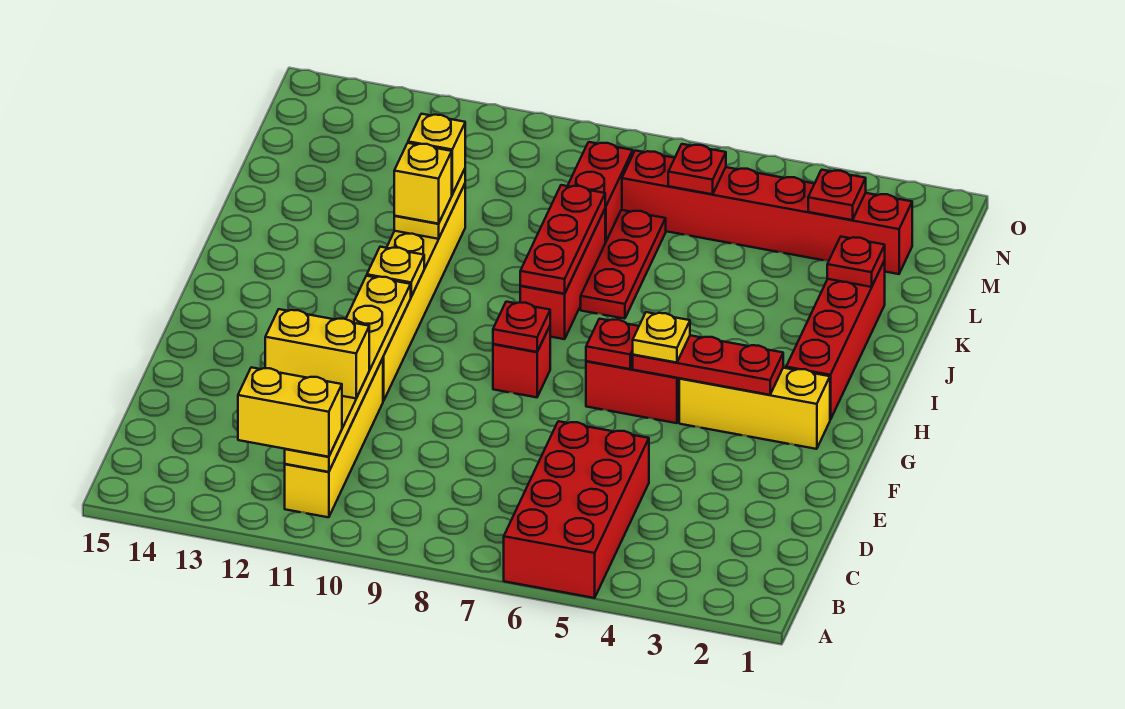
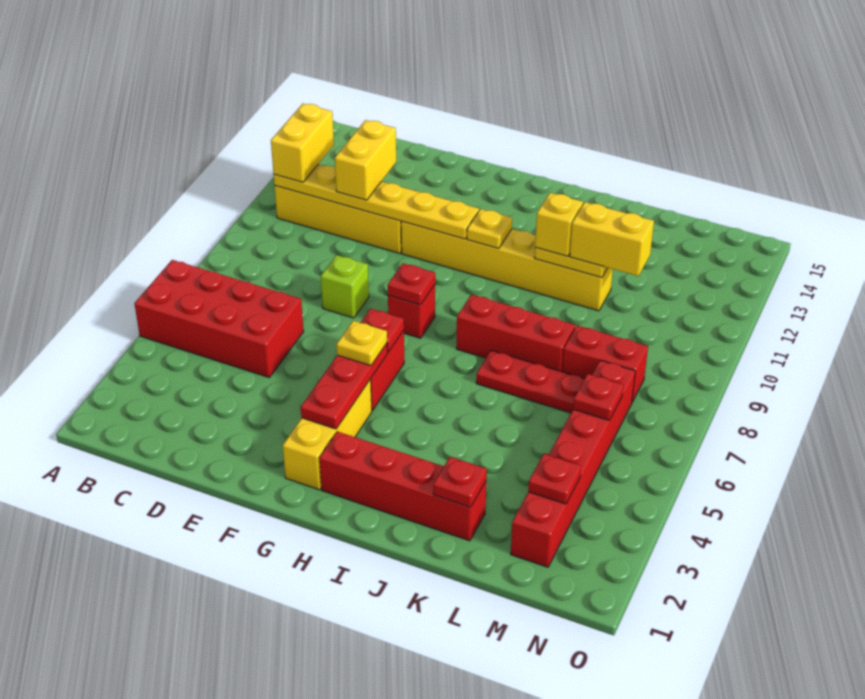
none -> lime brick E8 level 1
red plate I8:K8 level 2 -> none
yellow brick K11 level 3 -> yellow brick K11:L11 level 3

